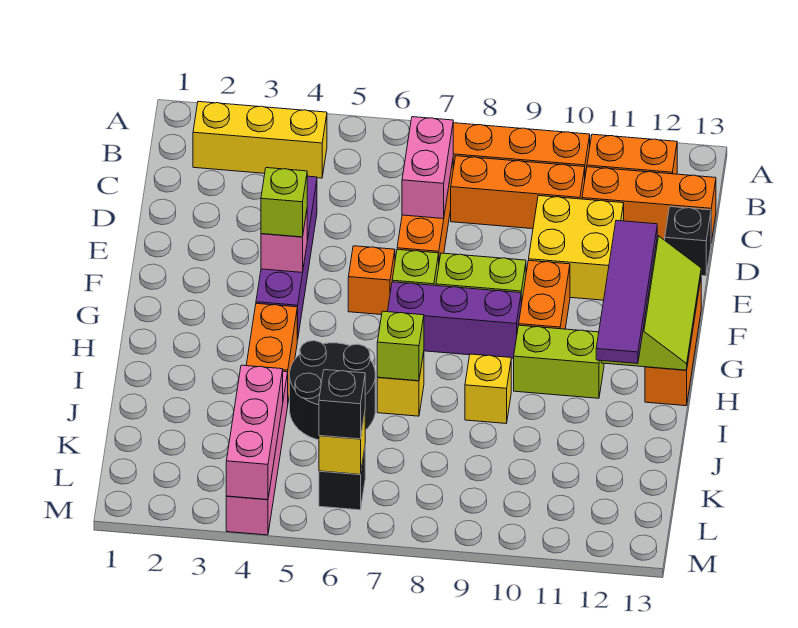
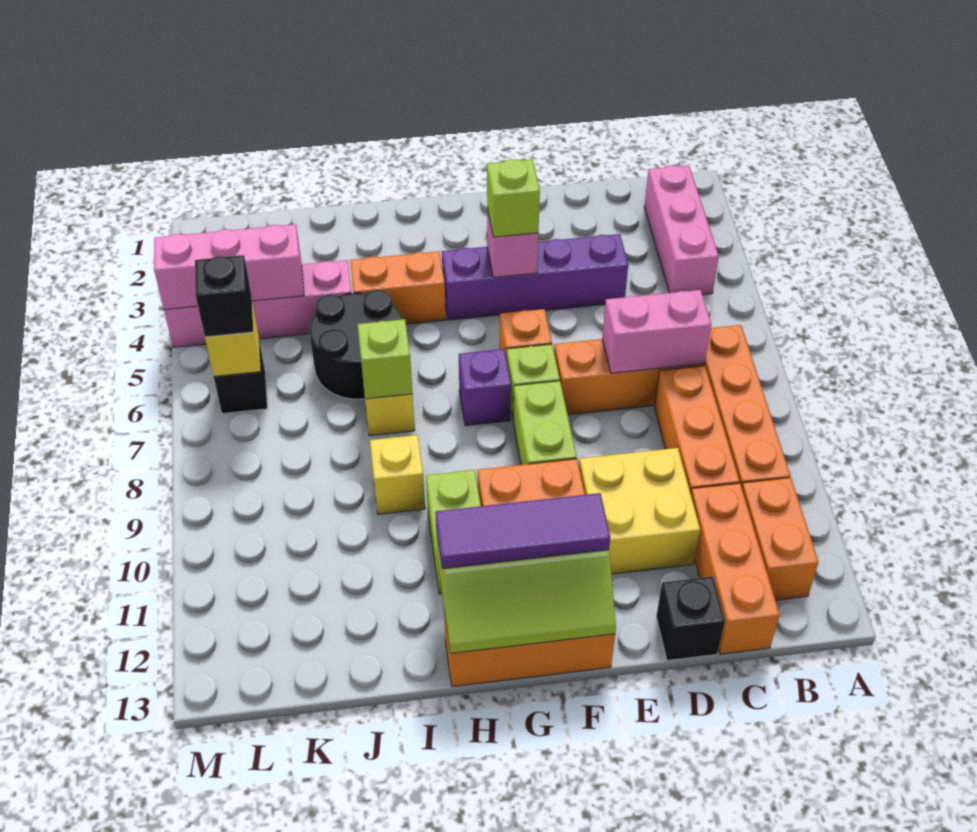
yellow brick B2:B4 level 1 -> pink brick B2:B4 level 1
purple tile F12:I12 level 3 -> purple tile F12:H12 level 3
purple brick G7:G9 level 1 -> purple brick G7 level 1

